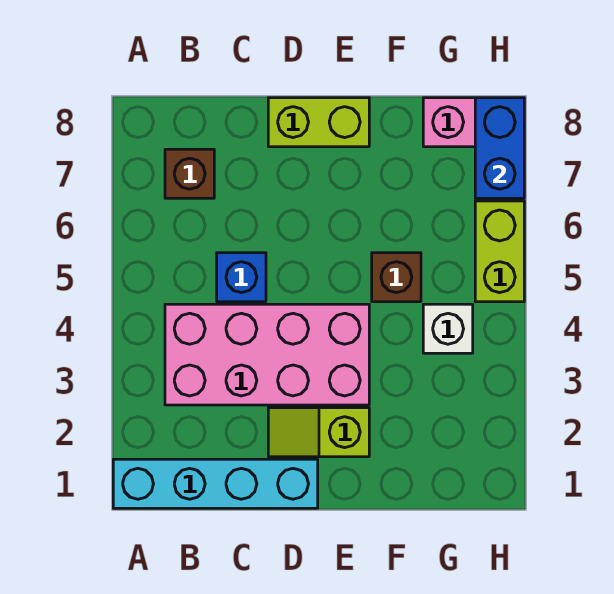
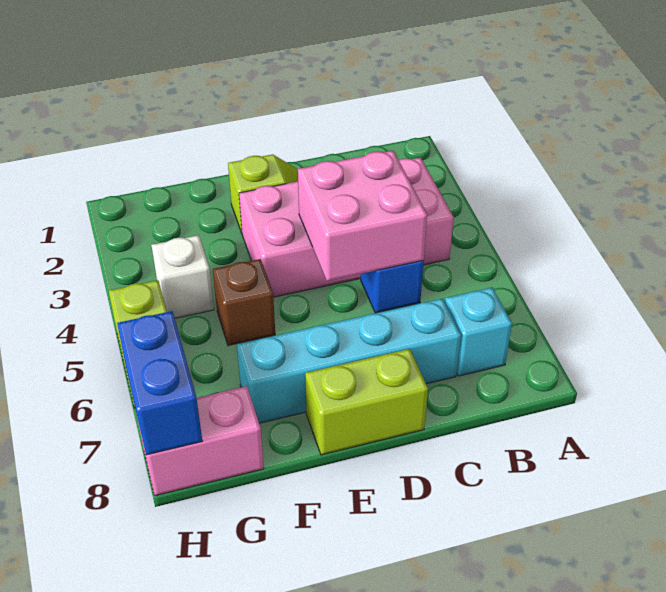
cyan brick A1:D1 level 1 -> cyan brick C7:F7 level 1
brown brick B7 level 1 -> cyan brick B7 level 1
none -> pink brick C4:D5 level 2

